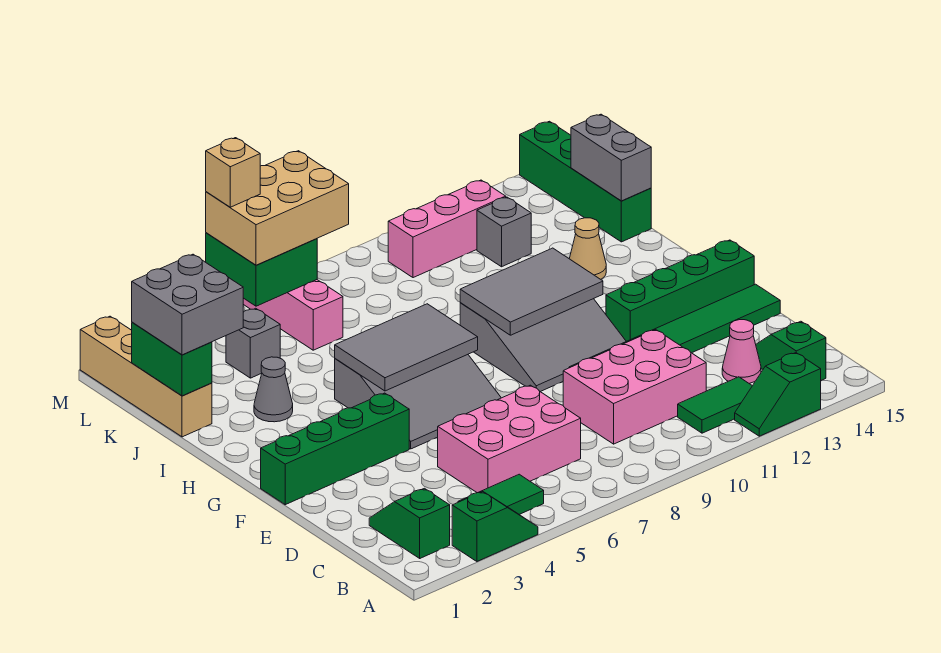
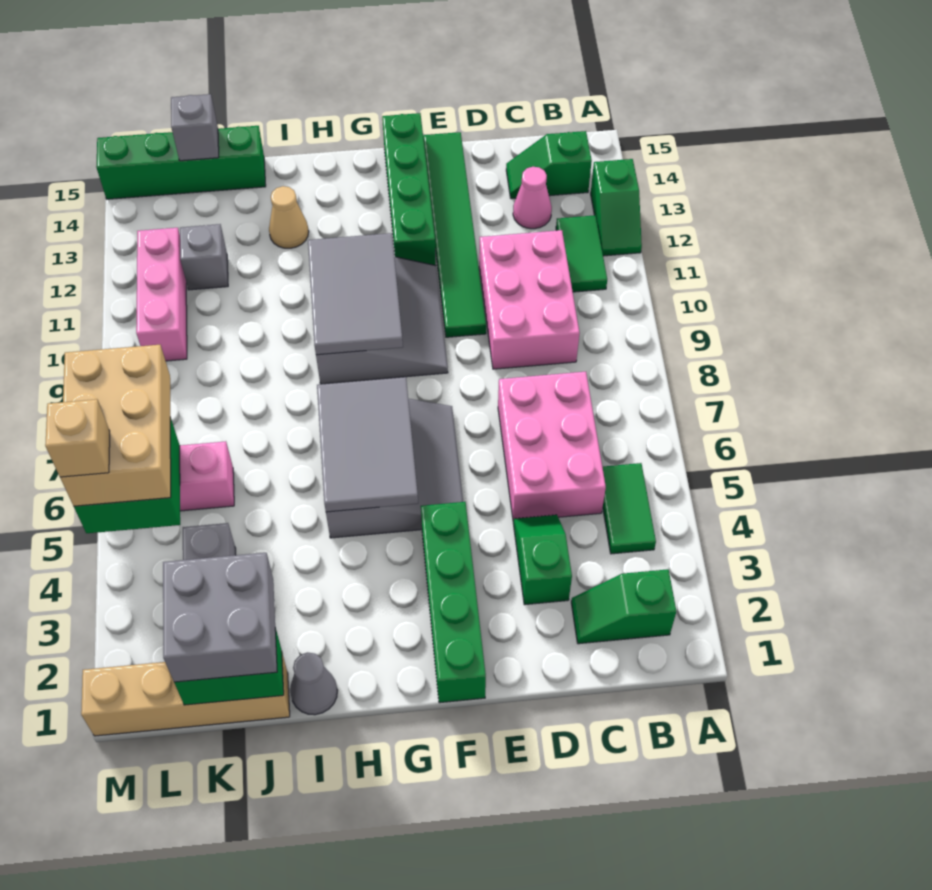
green slope A3:A4 level 1 top 3 -> green slope D3:D4 level 1 top 3
grey cone I3 level 1 -> grey cone I1 level 1
grey brick J15:K15 level 2 -> grey brick K15 level 2

